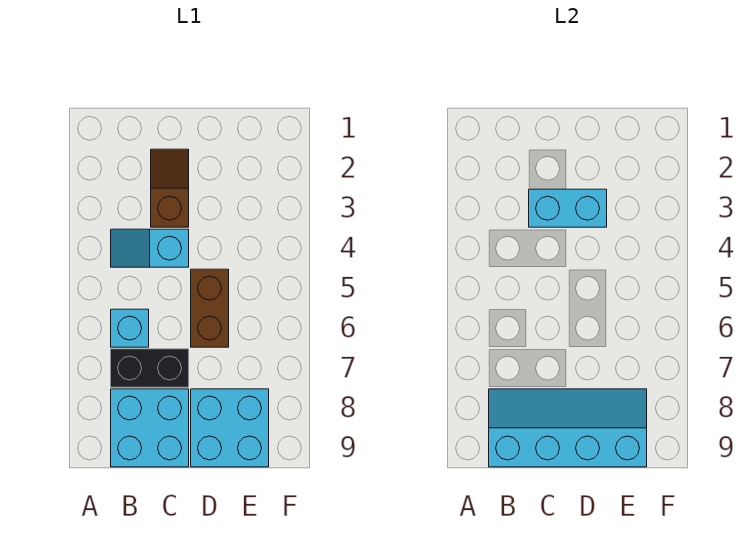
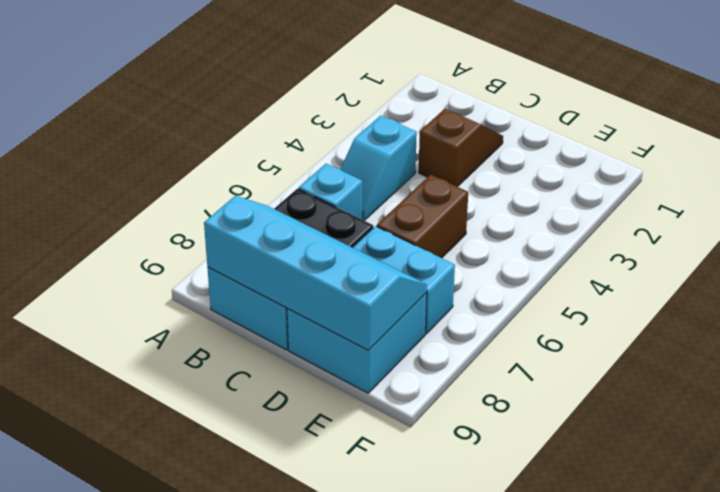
cyan slope B4:C4 level 1 top C -> cyan slope B4:B5 level 1 top 4
cyan brick C3:D3 level 2 -> cyan brick D7:E7 level 1

